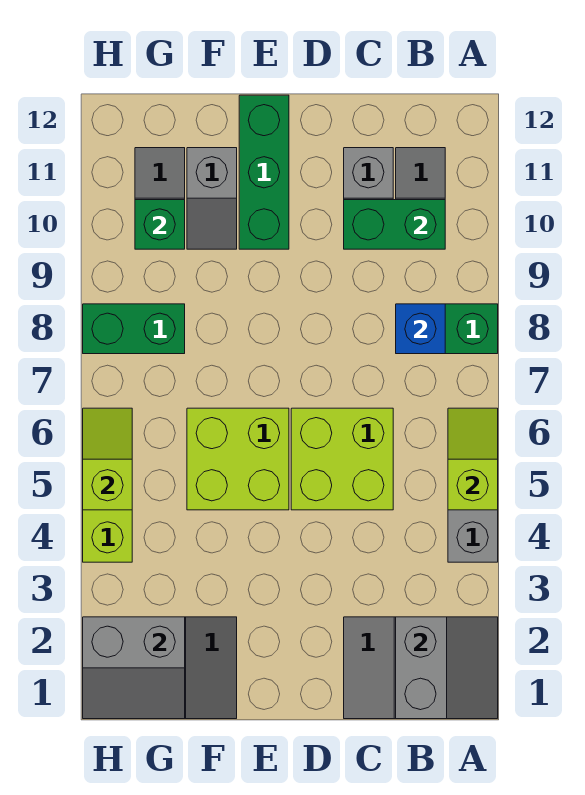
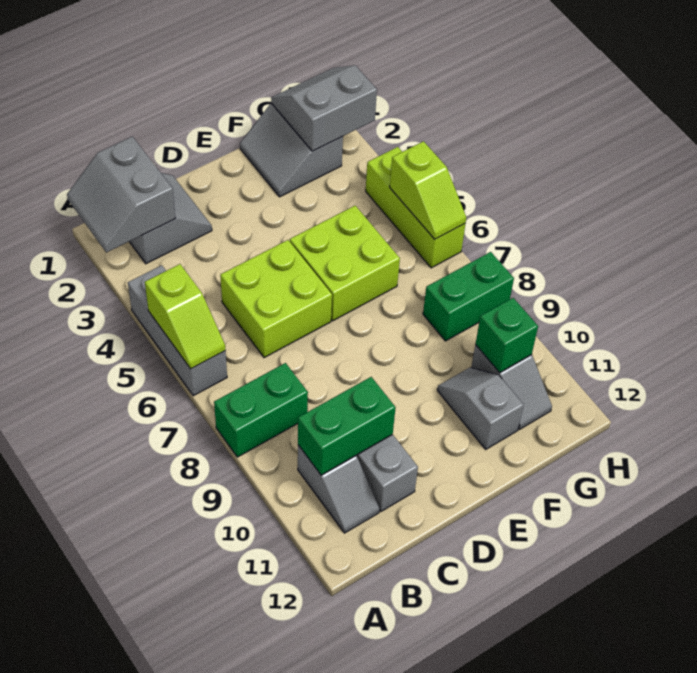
blue brick B8 level 2 -> none
green brick E10:E12 level 1 -> none

